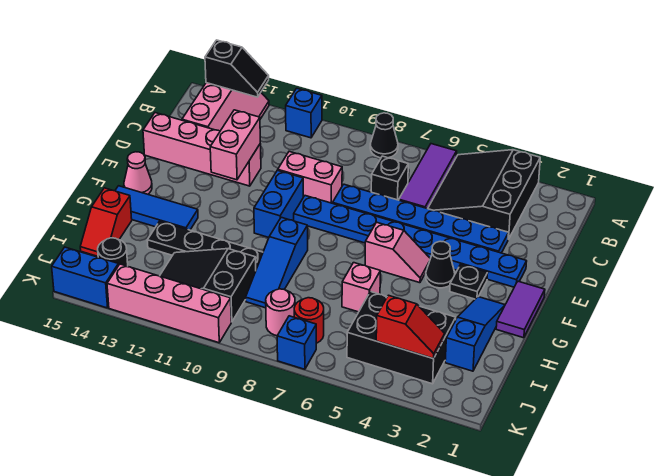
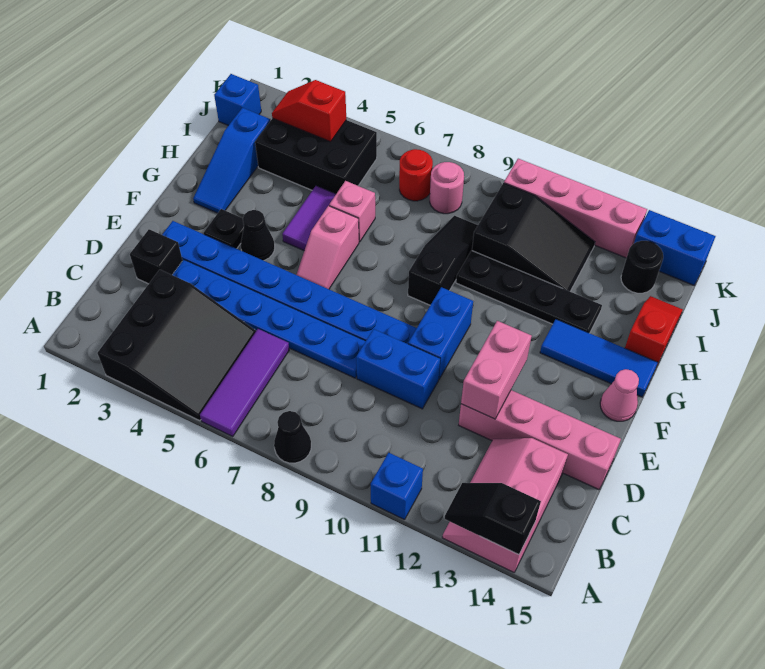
black brick C7 level 1 -> black brick D2 level 1
pink brick D9:D10 level 1 -> blue brick D9:D10 level 1
purple tile F1:G1 level 1 -> purple tile G5:H5 level 1
pink slope F5:F6 level 1 top 6 -> pink slope F6:G6 level 1 top G
blue slope G9:I9 level 1 top G -> black slope G9:I9 level 1 top G
blue brick K7 level 1 -> blue brick J1 level 1

